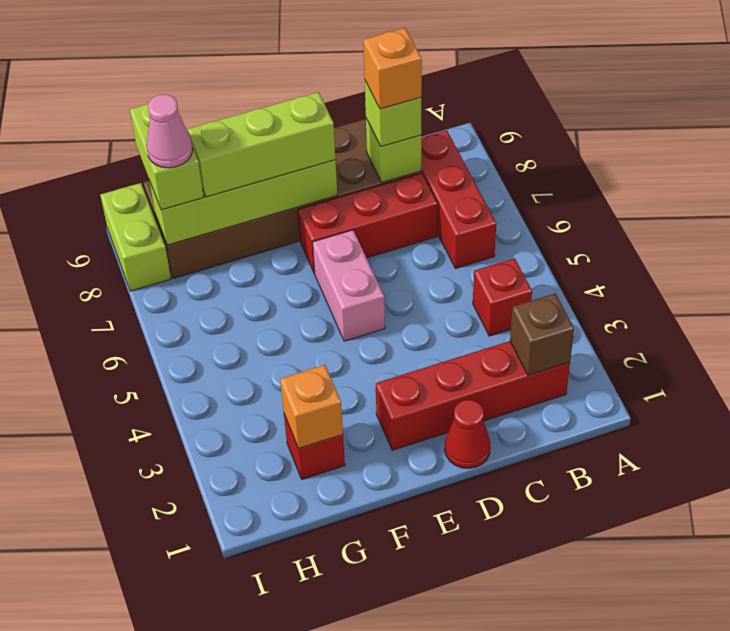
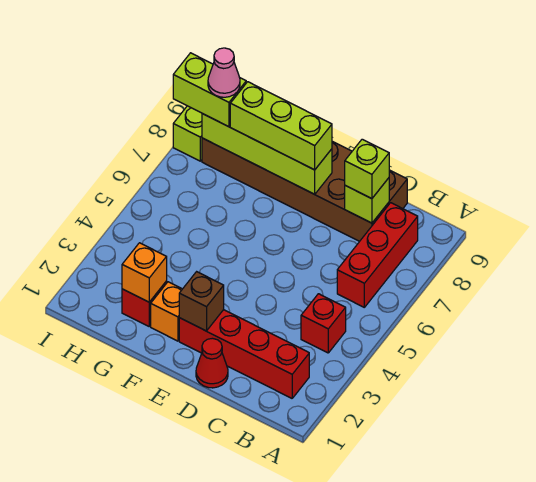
brown brick B2 level 2 -> brown brick E2 level 2
red brick C7:E7 level 1 -> none
orange brick C8 level 4 -> orange brick F2 level 1
pink brick E5:E6 level 1 -> none
lime brick H8:H9 level 3 -> lime brick H8:I8 level 3

